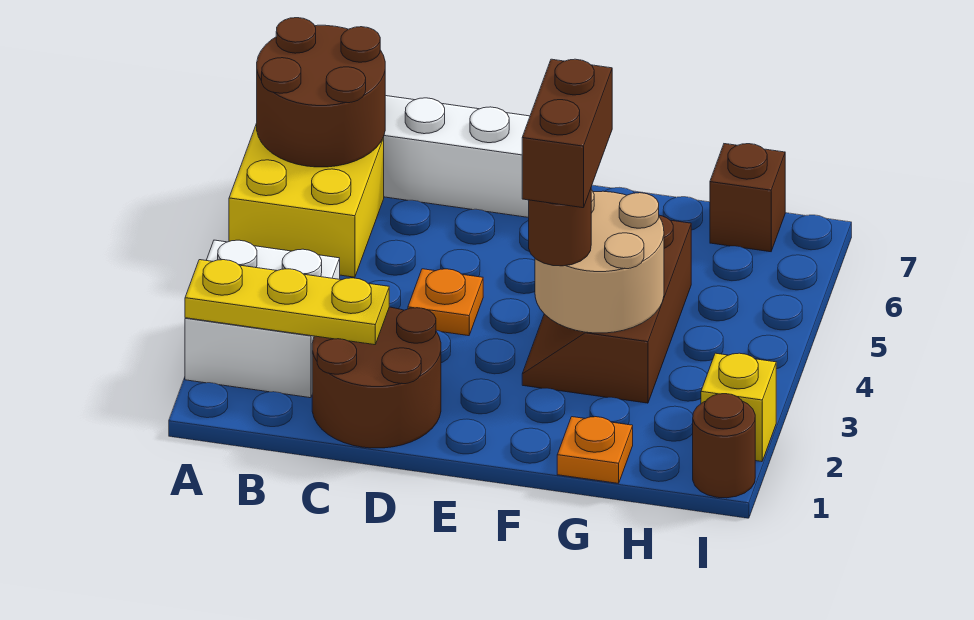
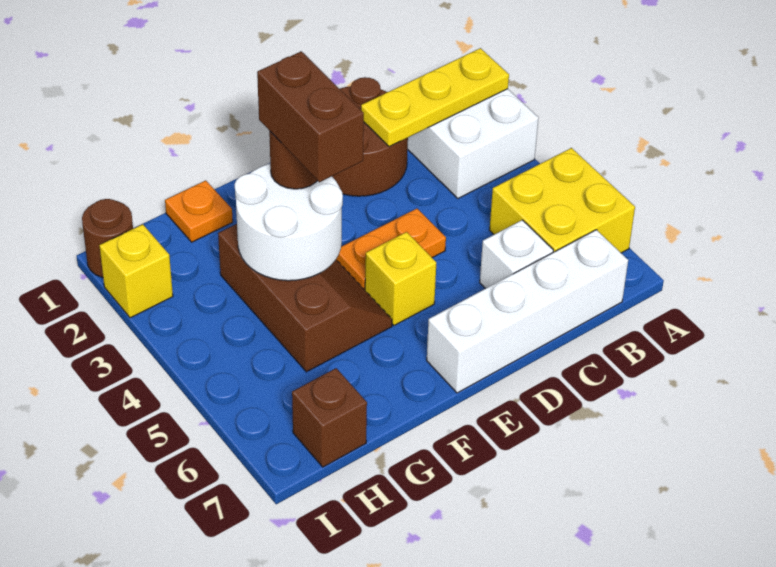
brown round brick A6:B7 level 2 -> none
none -> white brick C6 level 1
orange plate D4 level 1 -> orange plate D4:E4 level 1
none -> yellow brick E5 level 1
tan round brick F3:G4 level 2 -> white round brick F3:G4 level 2

